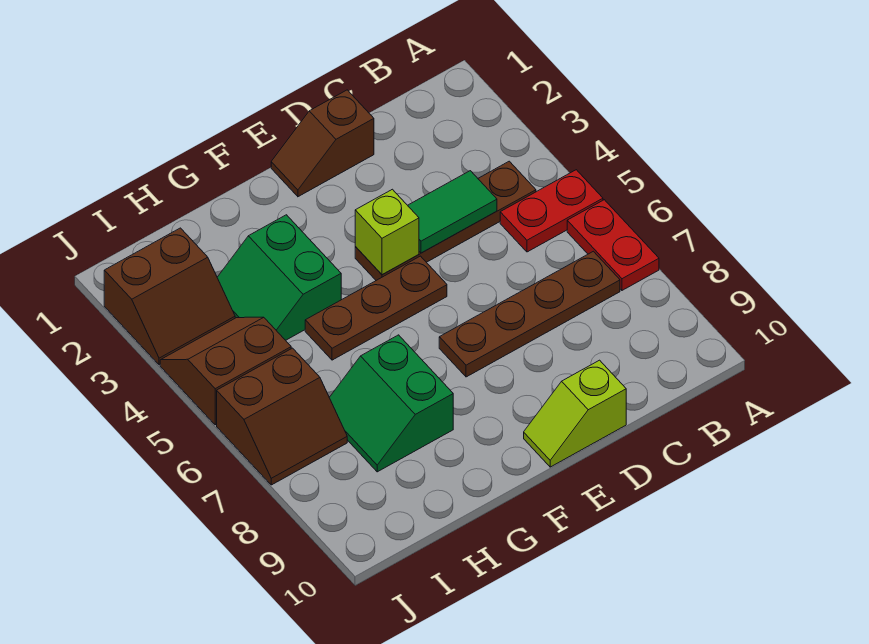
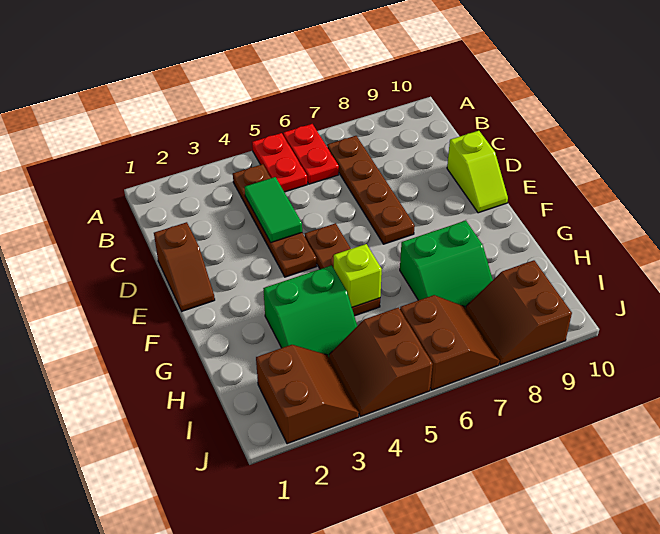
red plate A6:A7 level 1 -> red plate A6:B6 level 1
lime brick E4 level 2 -> lime brick G5 level 2
none -> brown slope I8:J9 level 1 top 9

